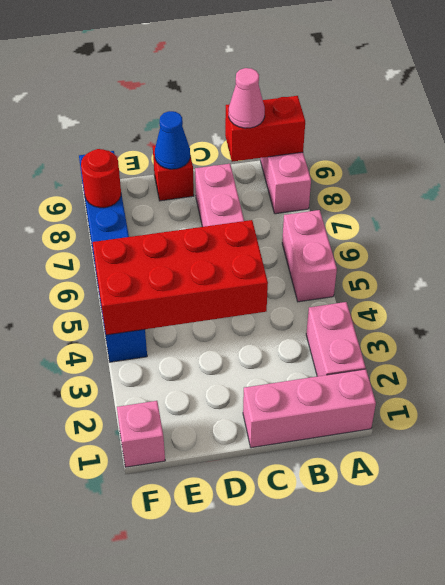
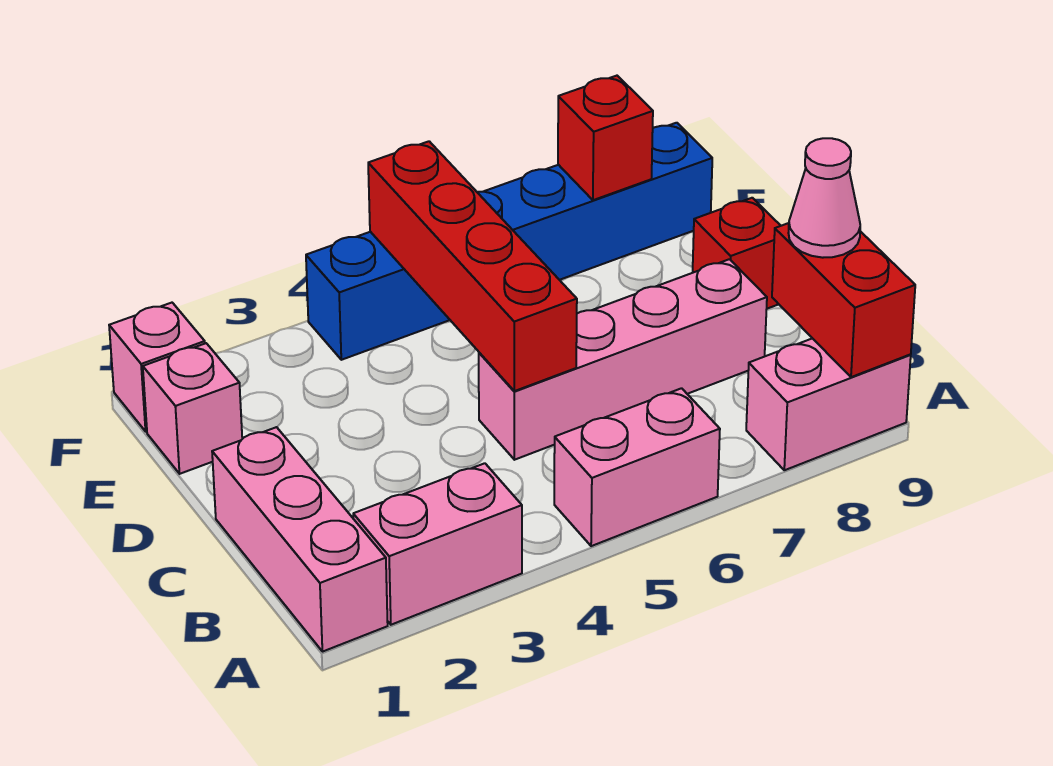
red brick C4:F5 level 2 -> red brick C5:F5 level 2
blue cone D9 level 2 -> none
none -> pink brick E1 level 1
red round brick F8 level 2 -> red brick F8 level 2

